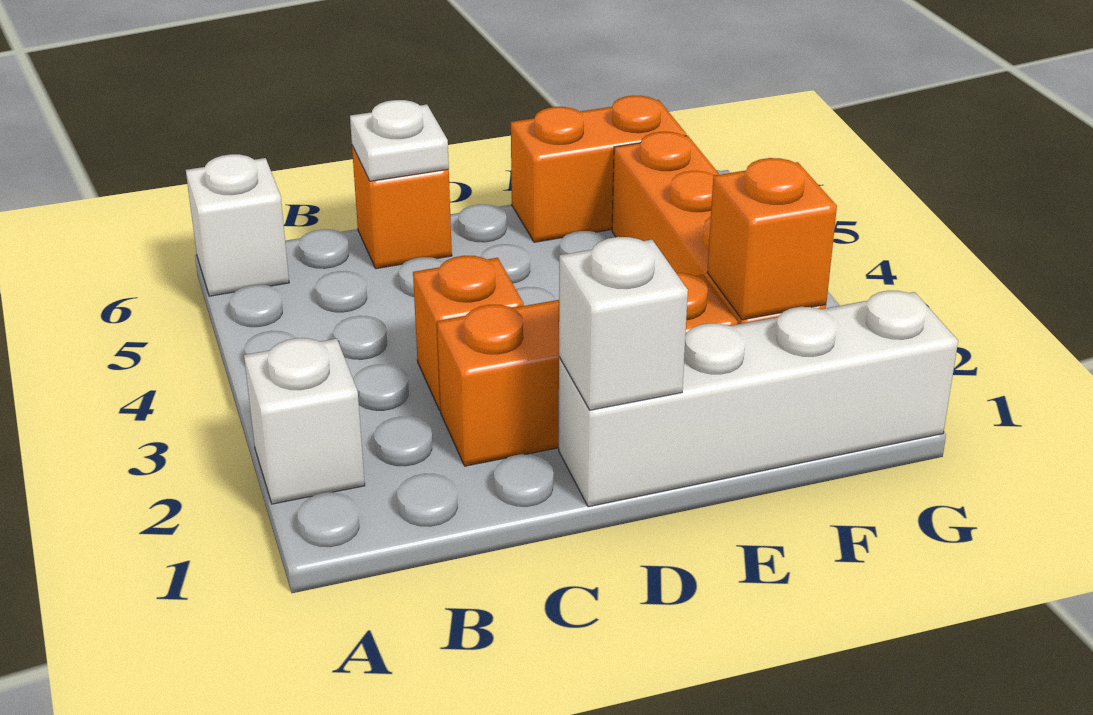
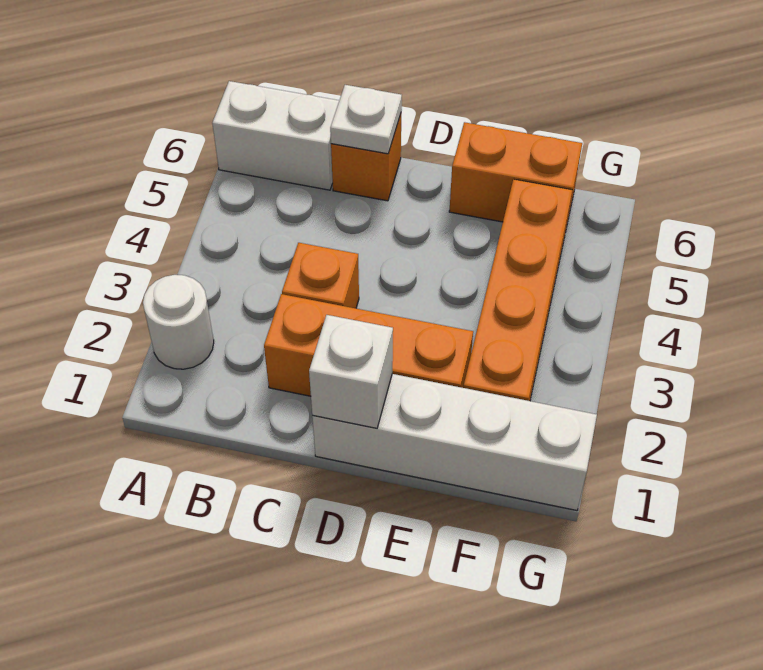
white brick A2 level 1 -> white round brick A2 level 1
white brick A6 level 1 -> white brick A6:B6 level 1
orange brick F2 level 2 -> none

